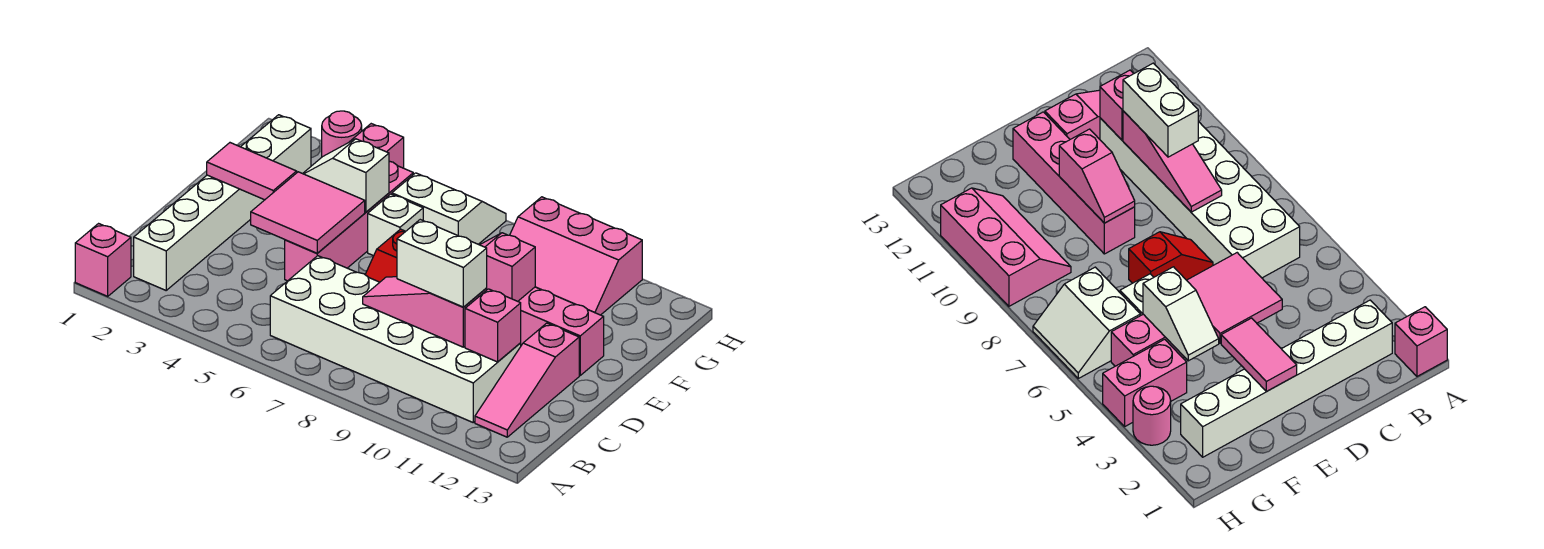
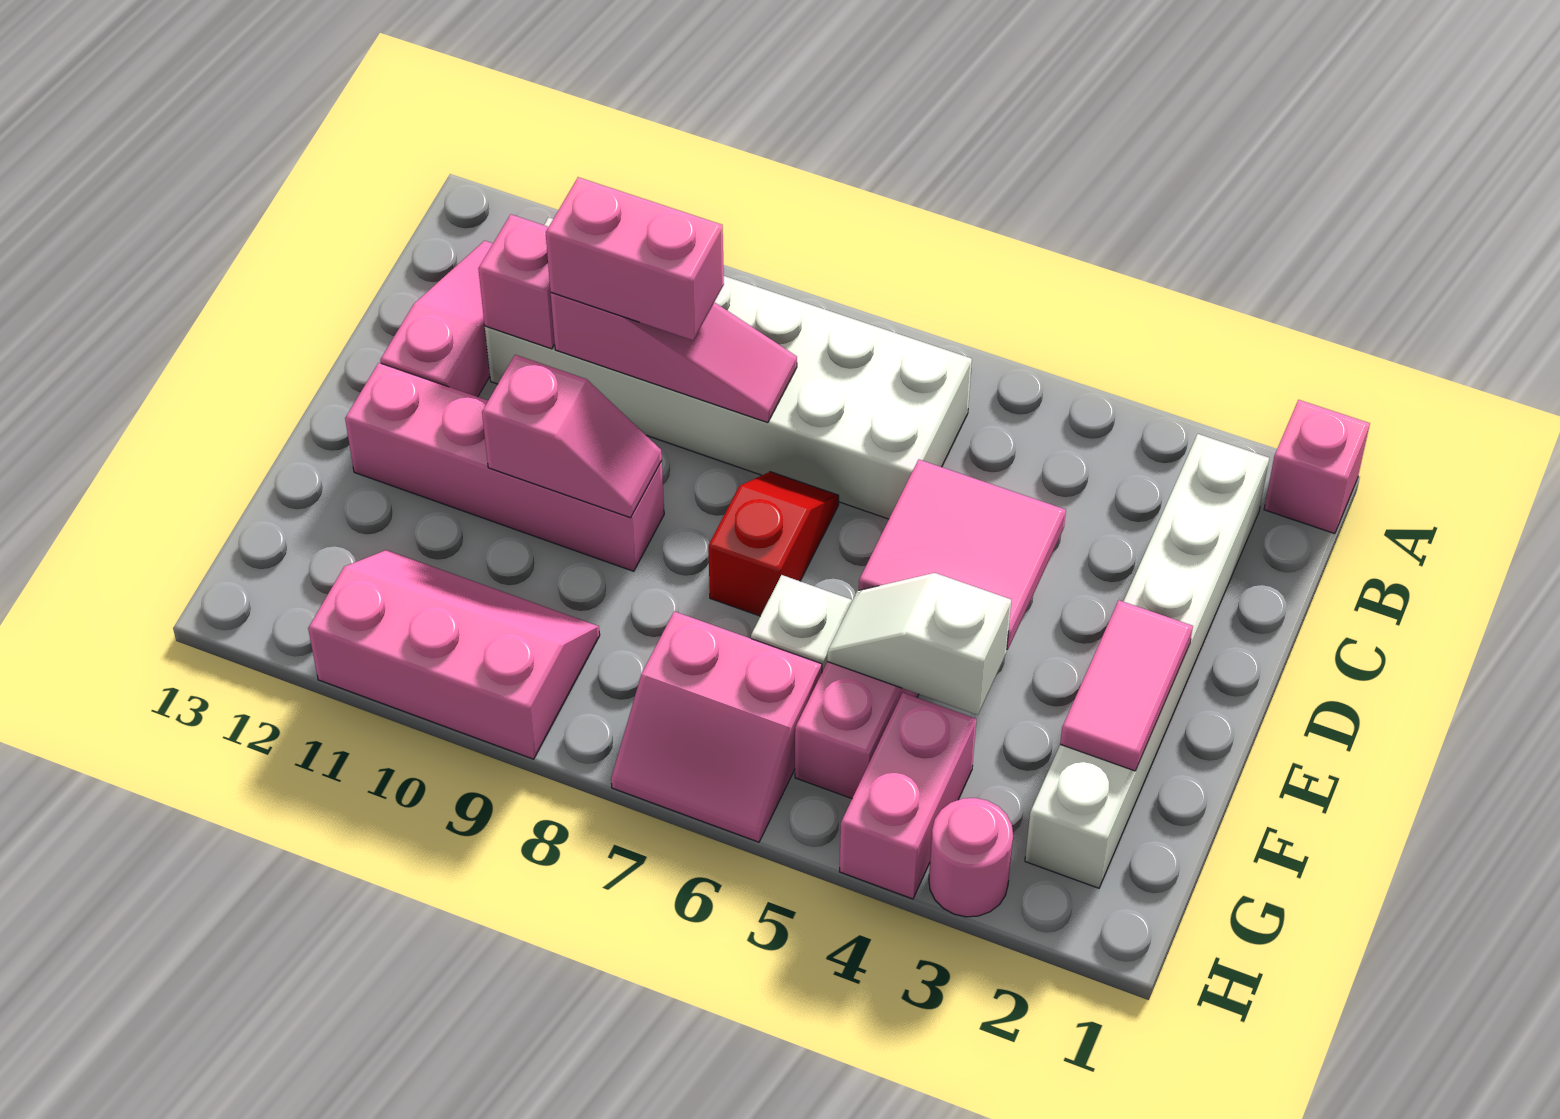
white brick C9:C10 level 3 -> pink brick C9:C10 level 3
pink tile E2:E3 level 2 -> pink tile E2:F2 level 2
white slope F4:F5 level 2 top 5 -> white slope F4:F5 level 2 top 4
white slope G6:H7 level 1 top G -> pink slope G6:H7 level 1 top G

